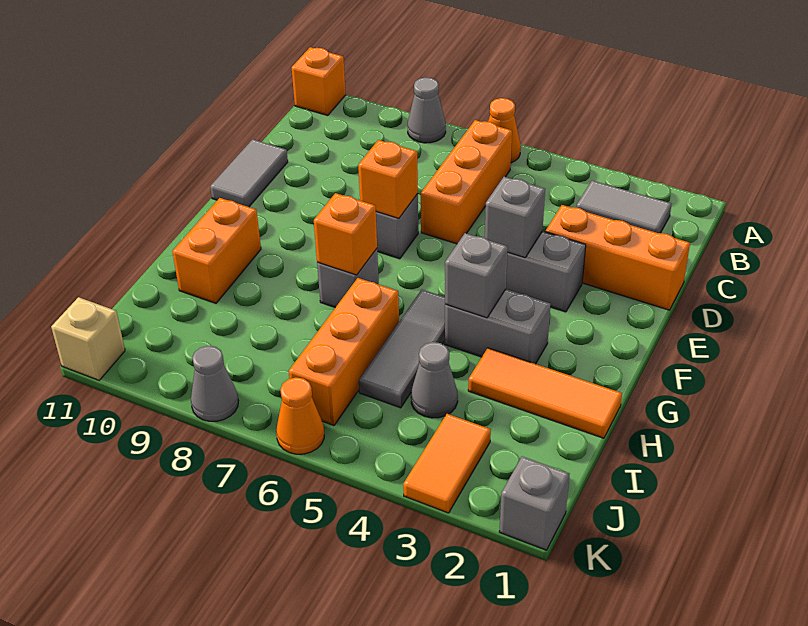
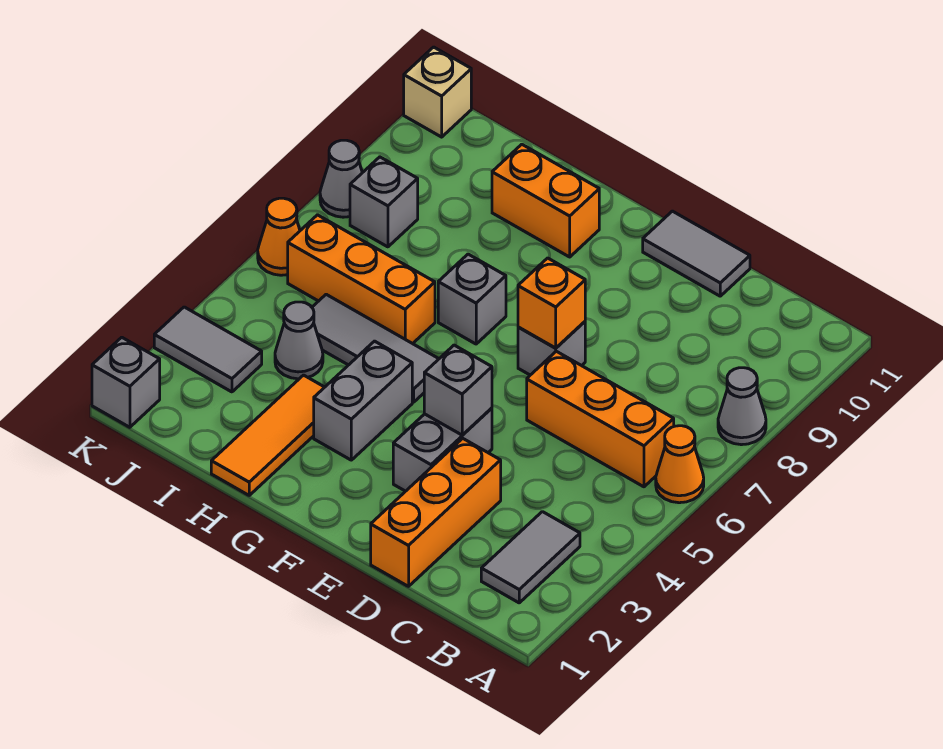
orange brick A11 level 1 -> none
grey brick G4 level 2 -> grey brick J8 level 1
orange brick G7 level 2 -> none
orange tile J3:K3 level 1 -> grey tile J3:K3 level 1

